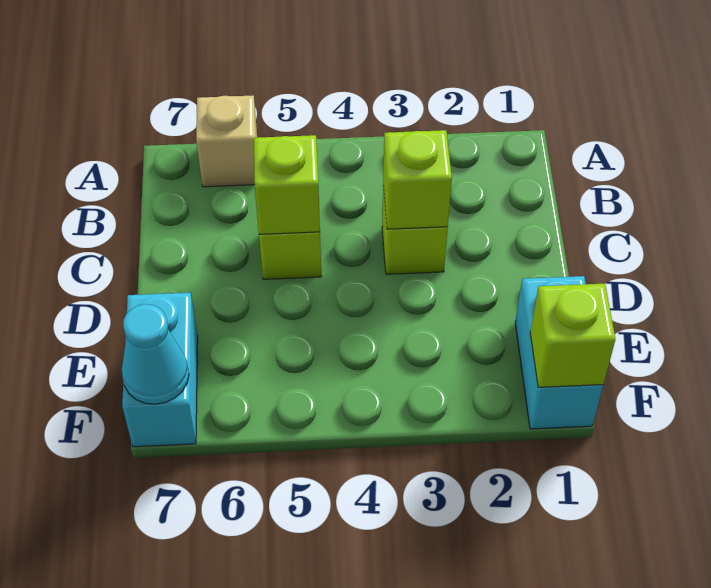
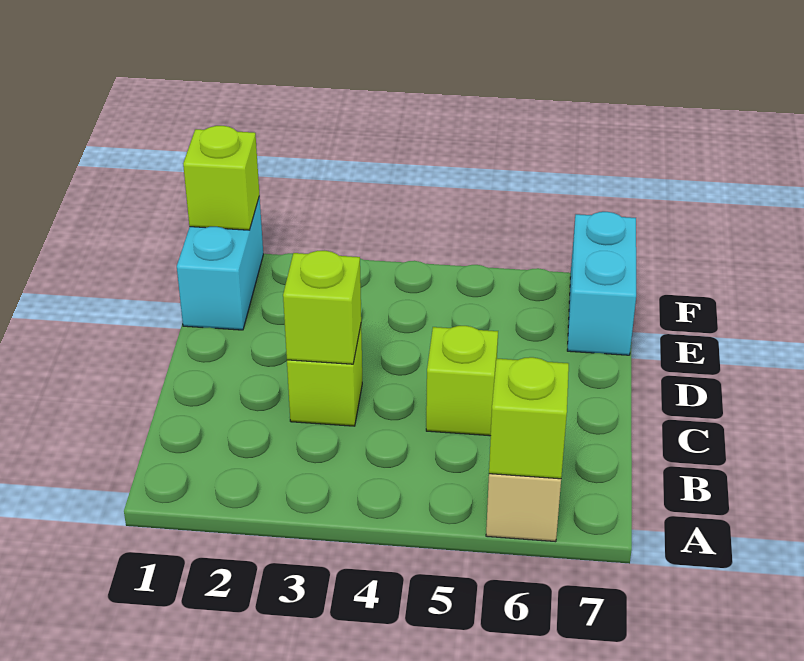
lime brick C5 level 2 -> lime brick A6 level 2
cyan cone F7 level 2 -> none

